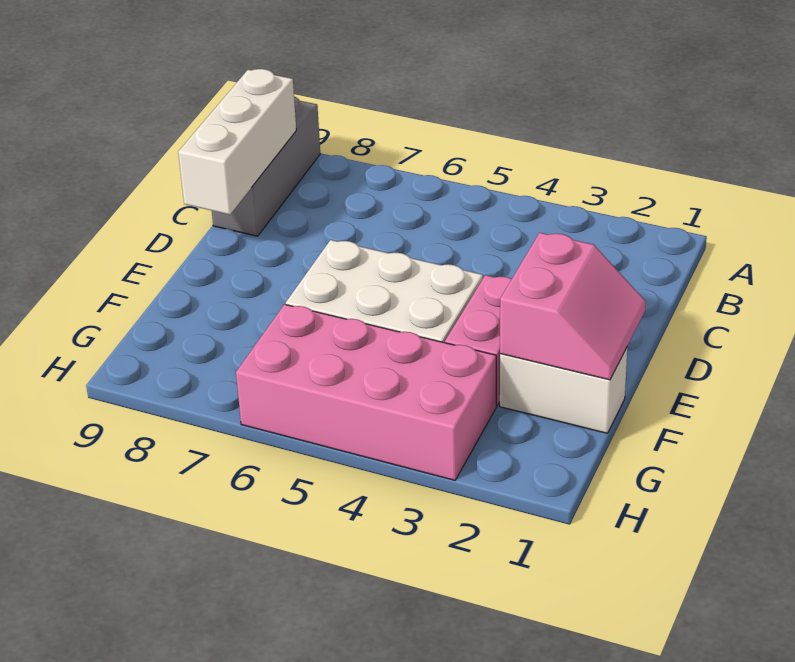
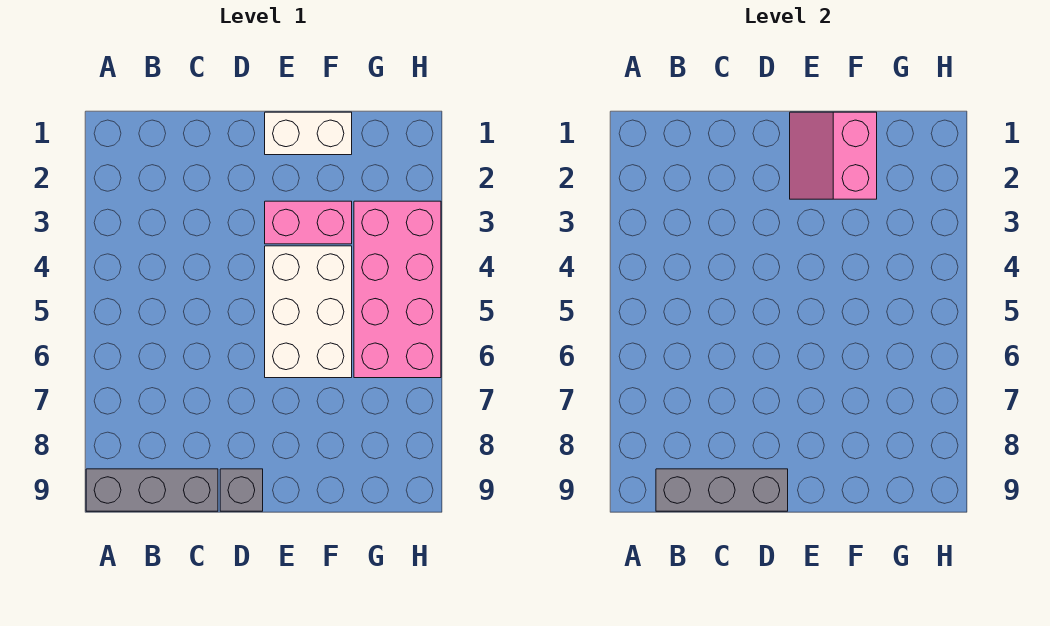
white brick B9:D9 level 2 -> grey brick B9:D9 level 2
none -> grey brick D9 level 1
pink slope E1:F2 level 2 top 2 -> pink slope E1:F2 level 2 top F
white brick F1:F2 level 1 -> white brick E1:F1 level 1

